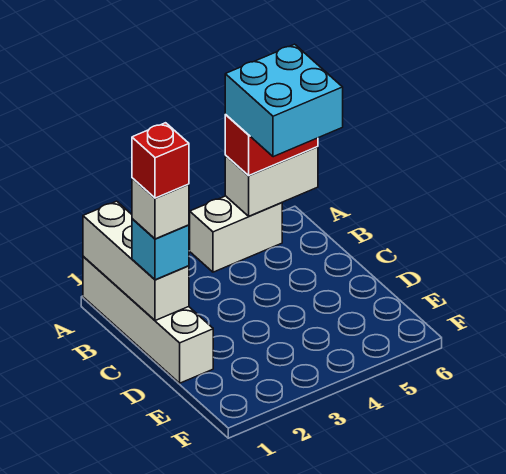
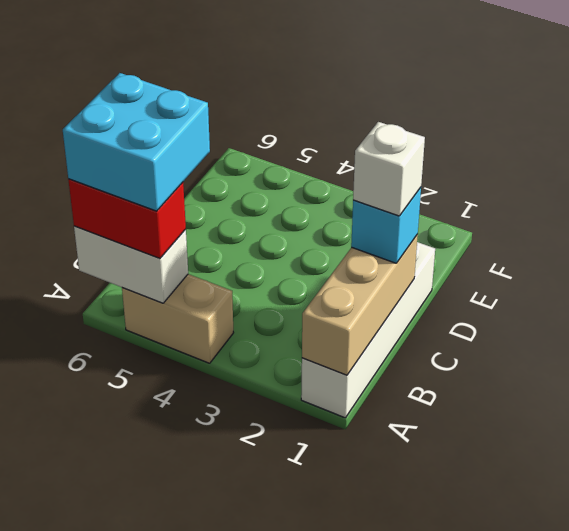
white brick A1:C1 level 2 -> tan brick A1:C1 level 2
white brick A4:A5 level 1 -> tan brick A4:A5 level 1
red brick C1 level 5 -> none

